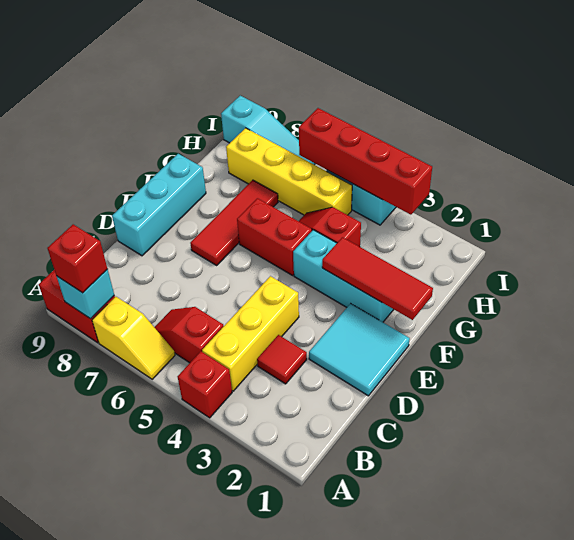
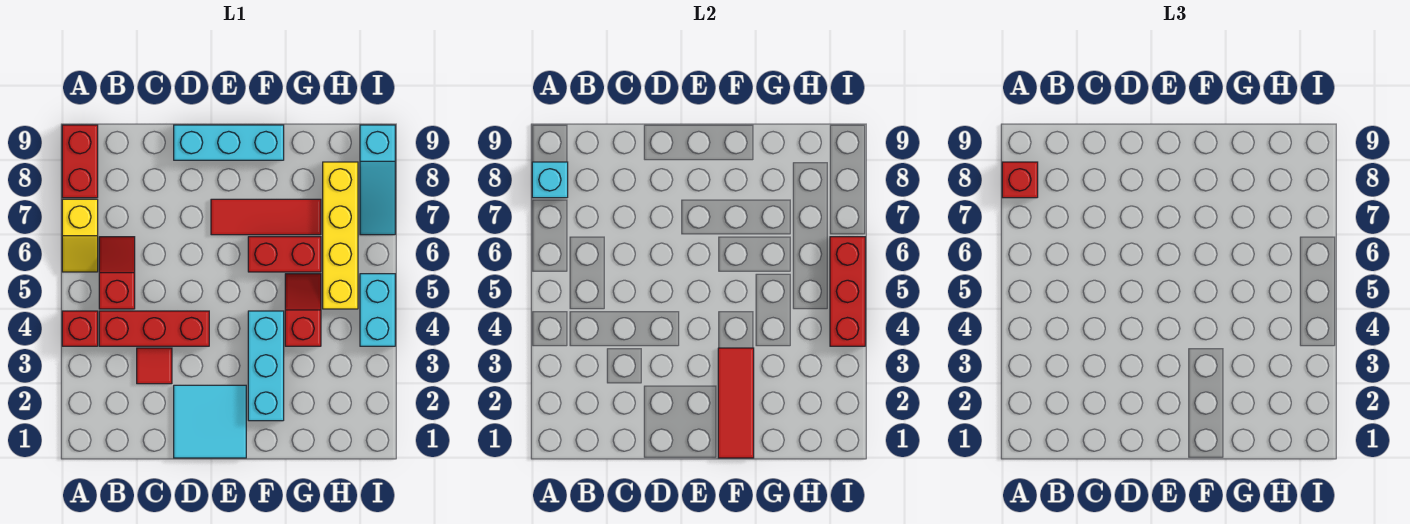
yellow brick B4:D4 level 1 -> red brick B4:D4 level 1
red brick F5:F6 level 1 -> red brick F6:G6 level 1
red brick I3:I6 level 2 -> red brick I4:I6 level 2

